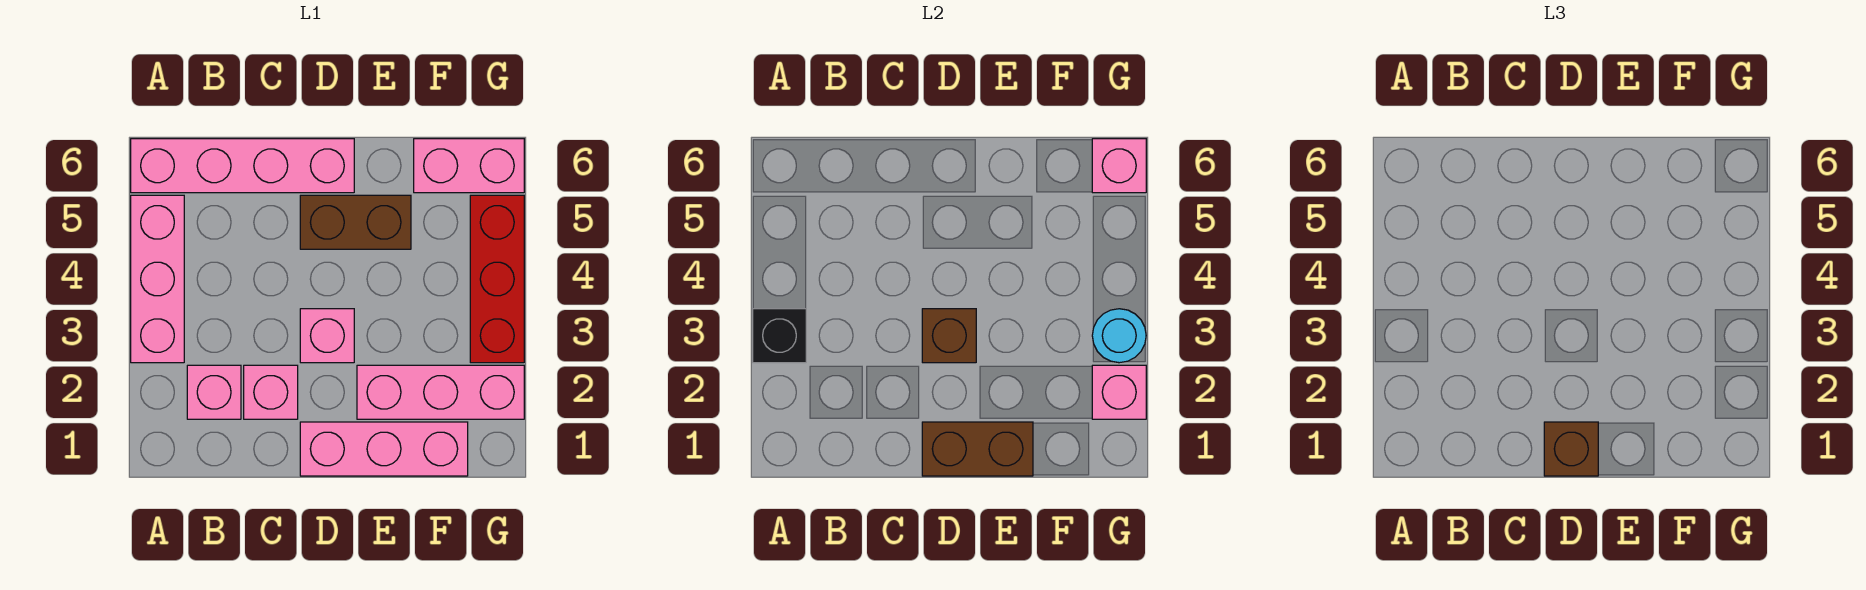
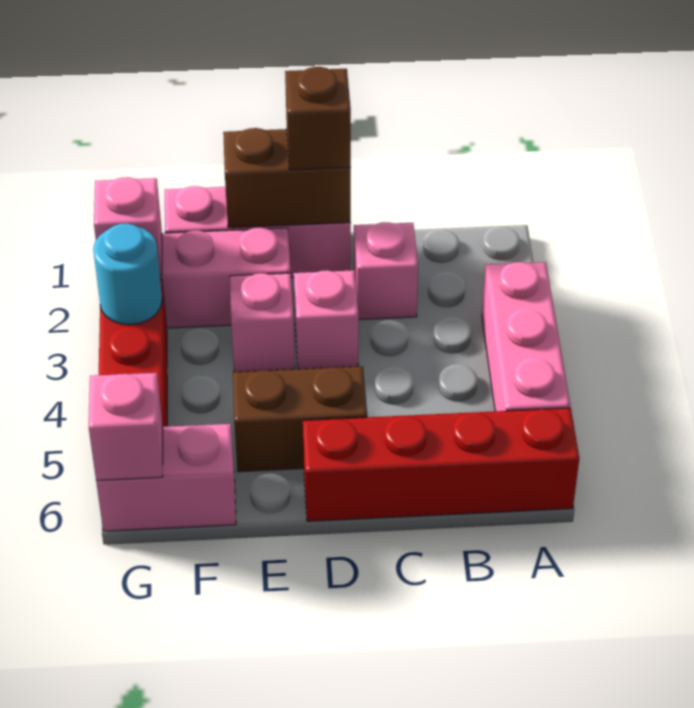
black brick A3 level 2 -> none
pink brick A6:D6 level 1 -> red brick A6:D6 level 1
pink brick B2 level 1 -> pink brick E3 level 1
brown brick D3 level 2 -> none

